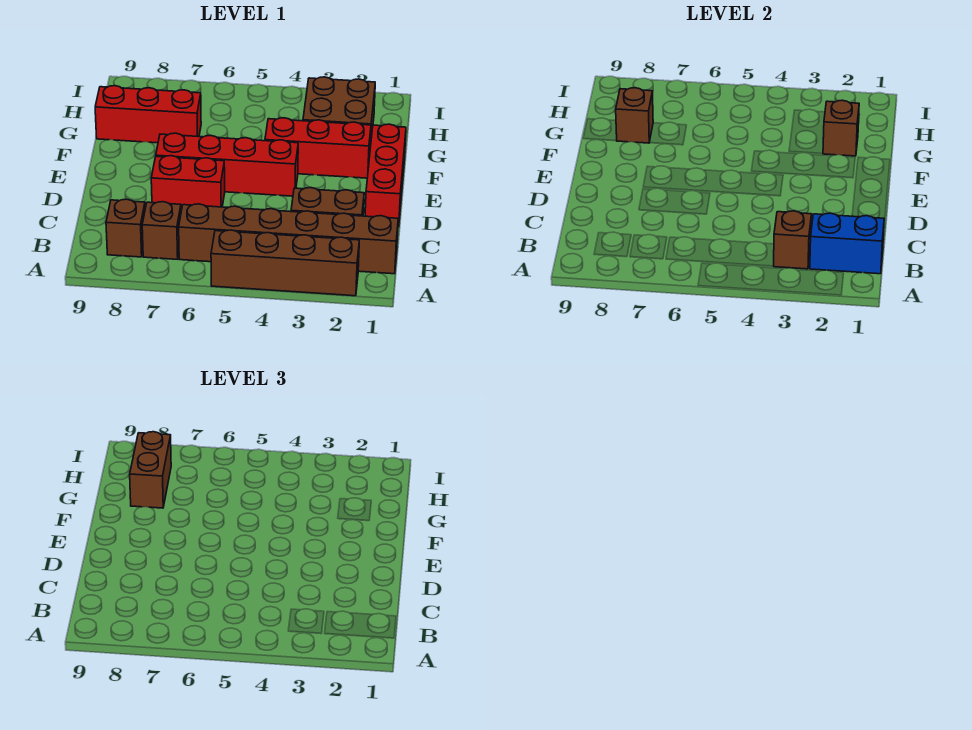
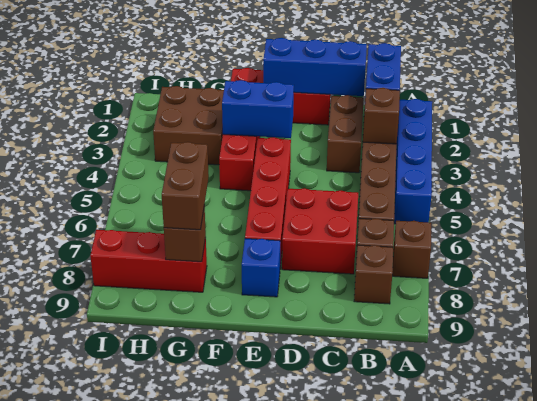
brown brick A2:A5 level 1 -> blue brick A2:A5 level 1
none -> blue brick C1:E1 level 2
red brick D6:D7 level 1 -> red brick C6:D7 level 1
none -> blue brick E3:F3 level 2
none -> blue brick E8 level 1
brown brick G2 level 2 -> brown brick A7 level 1
red brick G7:G9 level 1 -> red brick G8:I8 level 1
brown brick G8:H8 level 3 -> brown brick G7:G8 level 3

